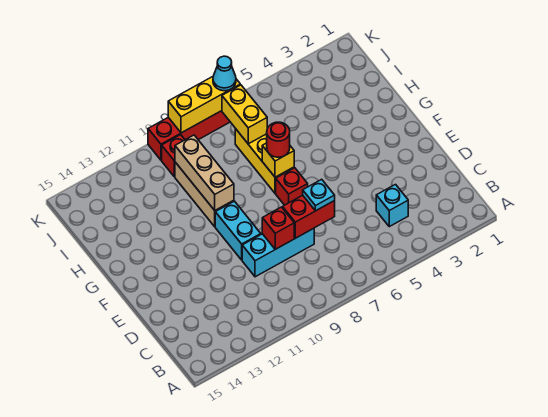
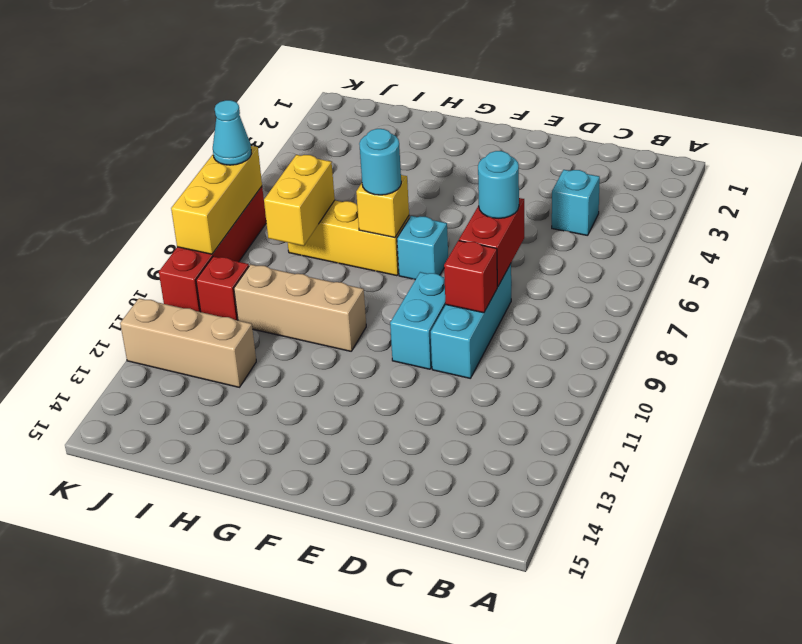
cyan plate D7 level 3 -> cyan round brick D7 level 3
cyan brick E10:F10 level 1 -> cyan brick E9:E10 level 1
red brick F7 level 1 -> cyan brick F7 level 1
red round brick G7 level 3 -> cyan round brick G7 level 3
tan brick G10:I10 level 2 -> tan brick I12:K12 level 1
yellow brick I7:J7 level 2 -> yellow brick I7:I8 level 2

